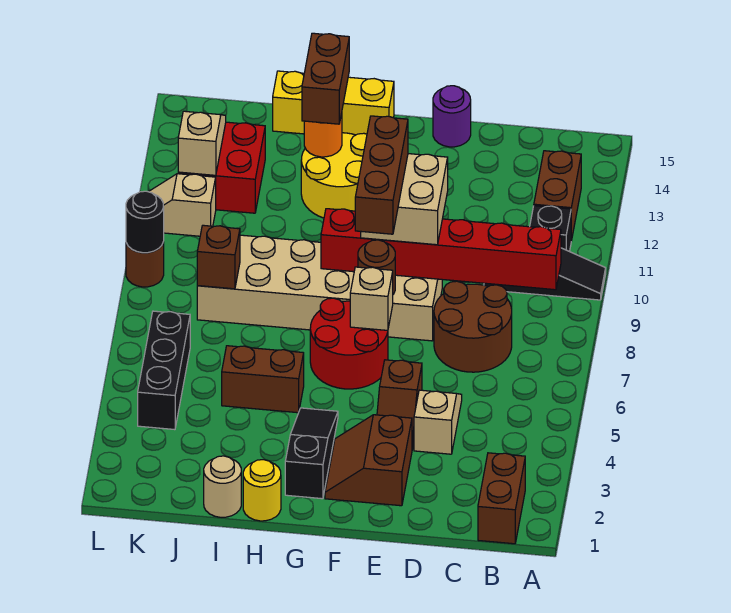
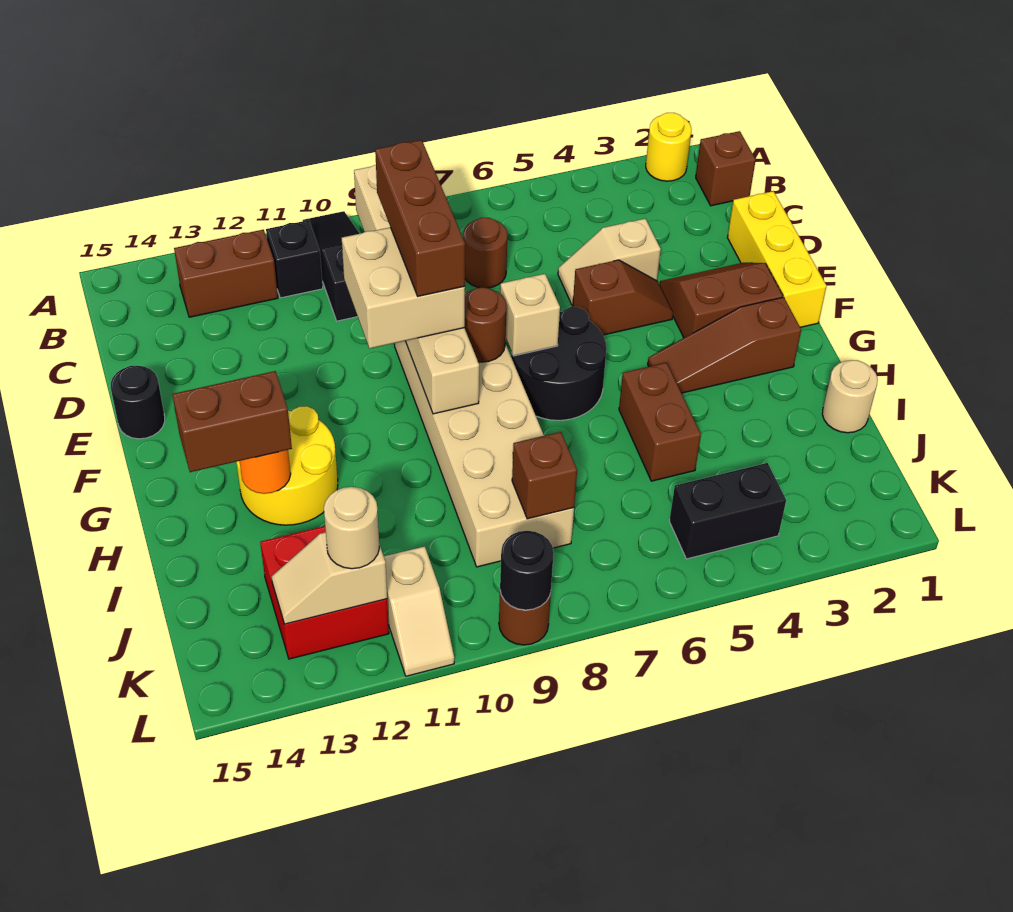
brown brick B1:B2 level 1 -> brown brick B1 level 1
red brick B9:G9 level 2 -> tan brick B9:G9 level 2
brown round brick C7:D8 level 1 -> brown round brick C7 level 1
brown slope E2:F3 level 1 top E -> brown slope E2:F3 level 1 top F
purple round brick E15 level 1 -> black round brick E15 level 1
red round brick F6:G7 level 1 -> black round brick F6:G7 level 1
brown brick F8:F10 level 4 -> brown brick D9:F9 level 4
black slope G2:G4 level 1 top 2 -> brown slope G2:G4 level 1 top 2
yellow brick G15:I15 level 1 -> yellow brick D1:F1 level 1
yellow round brick H1 level 1 -> yellow round brick A2 level 1
black brick K4:K6 level 1 -> black brick K4:K5 level 1
none -> tan round brick K12 level 3

